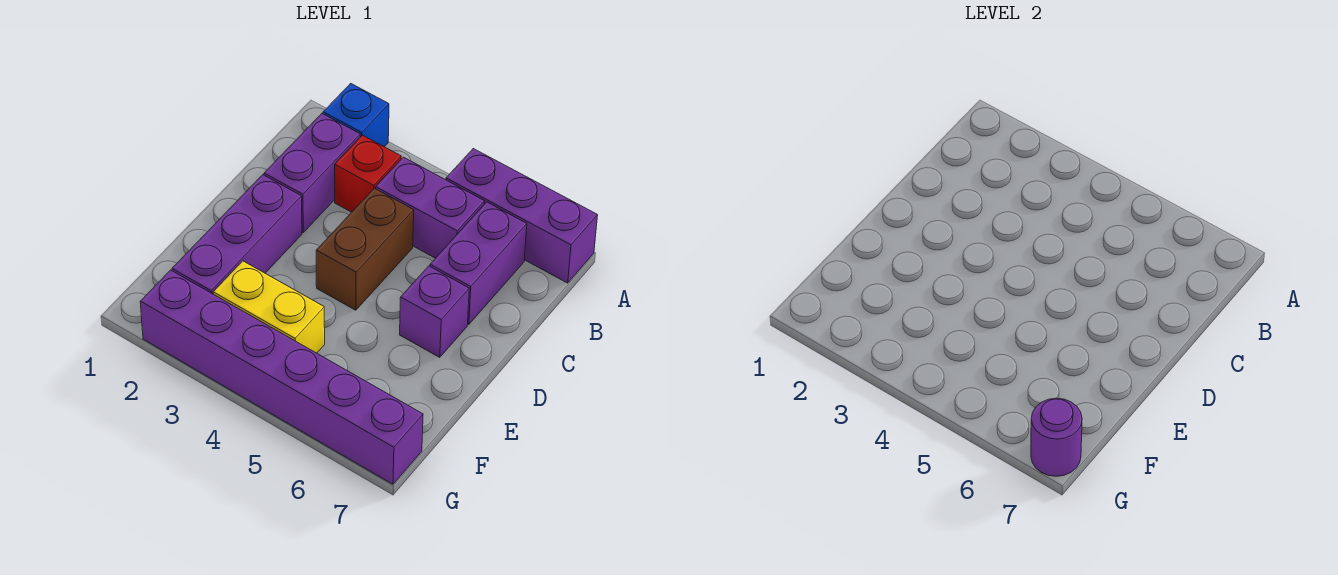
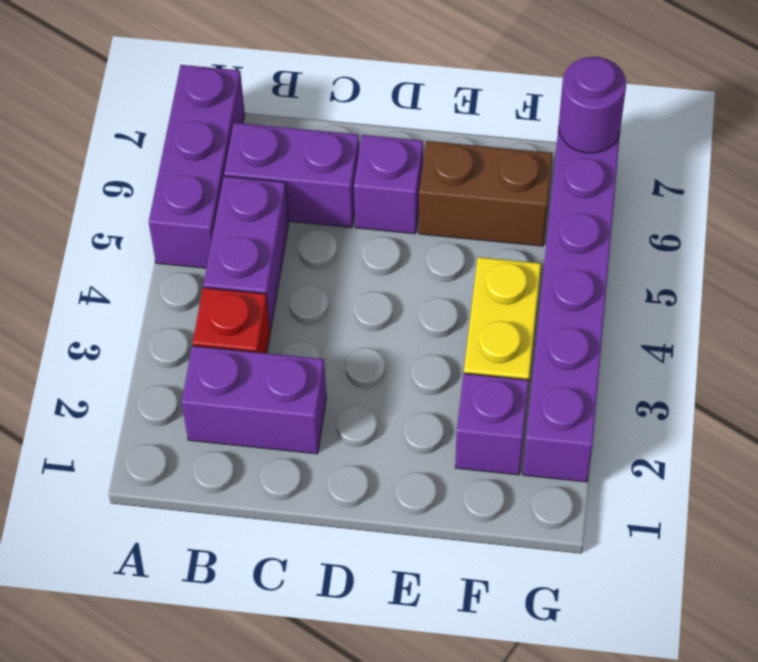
blue brick A2 level 1 -> none
brown brick C4:D4 level 1 -> brown brick E6:F6 level 1
purple brick D2:F2 level 1 -> purple brick F2 level 1

